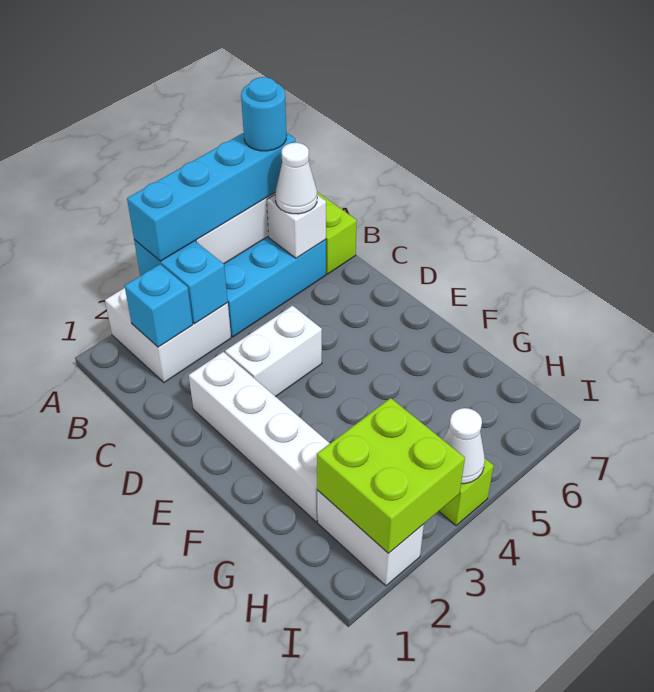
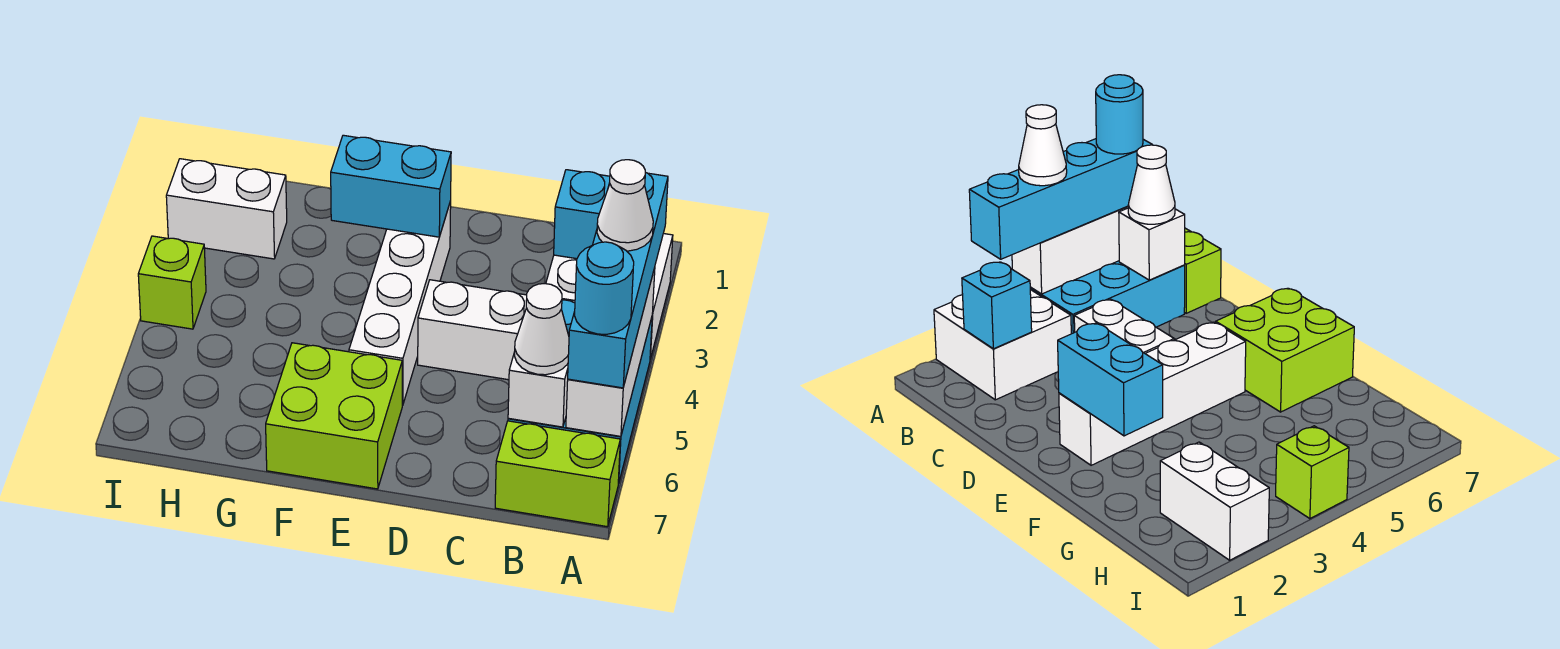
cyan brick A3:B3 level 2 -> cyan brick E2:F2 level 2
white brick D2:G2 level 1 -> white brick E2:E5 level 1
white brick D3:D4 level 1 -> white brick C4:D4 level 1
lime brick H2:I3 level 2 -> lime brick E6:F7 level 1
white cone I4 level 2 -> white cone A4 level 4

